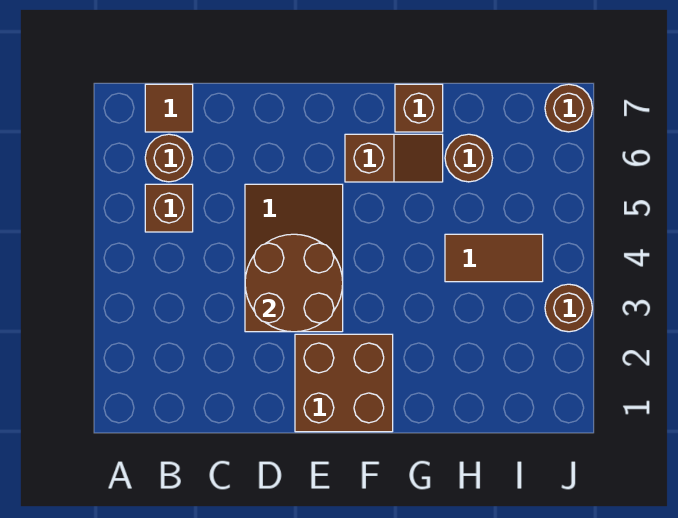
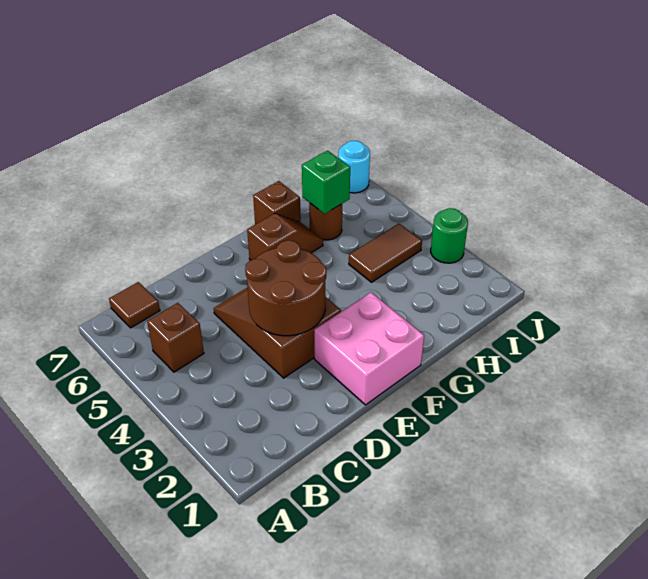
brown round brick B6 level 1 -> none
brown brick E1:F2 level 1 -> pink brick E1:F2 level 1
none -> green brick H6 level 2
brown round brick J3 level 1 -> green round brick J3 level 1
brown round brick J7 level 1 -> cyan round brick J7 level 1

